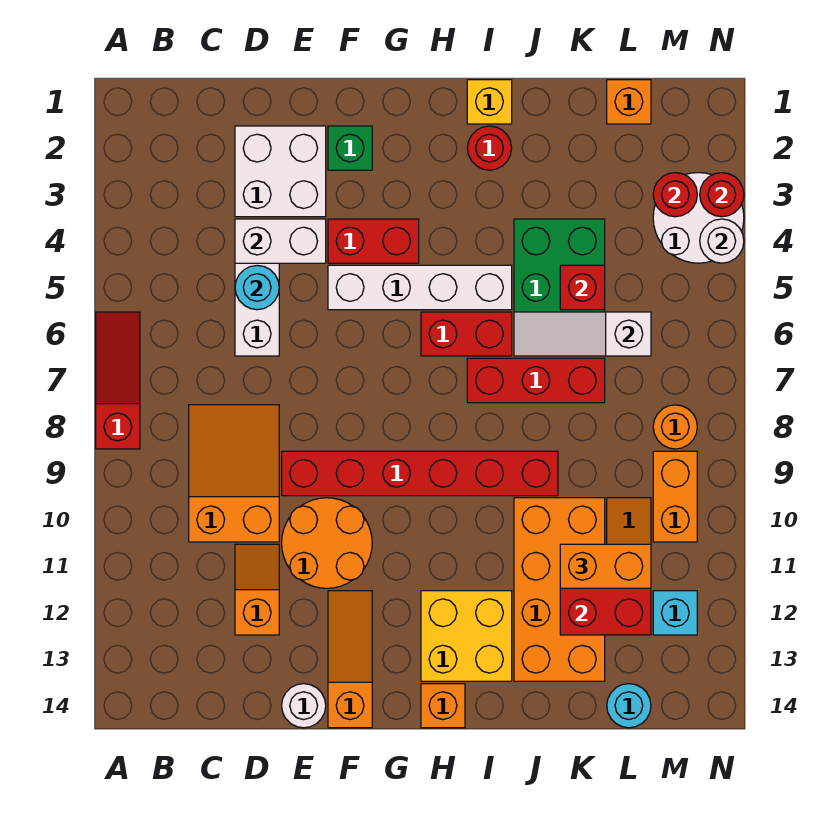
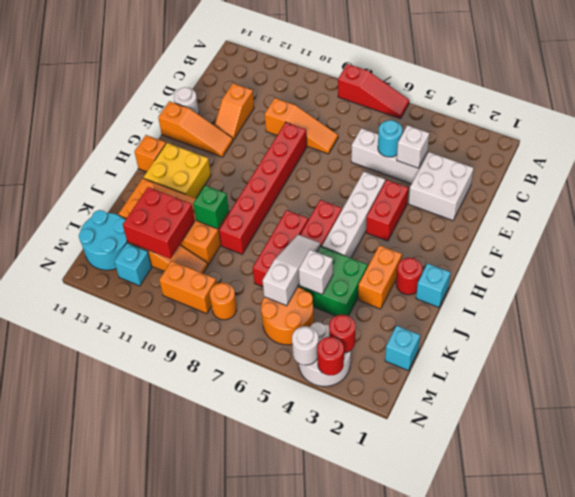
orange slope C8:D10 level 1 top 10 -> orange slope D8:D10 level 1 top 10
white brick D4:E4 level 2 -> white brick D4 level 2
orange slope D11:D12 level 1 top 12 -> orange slope D12:E12 level 1 top D
orange round brick E10:F11 level 1 -> orange round brick L5:M6 level 1
green brick F2 level 1 -> green brick J10 level 2
yellow brick I1 level 1 -> cyan brick I1 level 1
red brick K5 level 2 -> white brick K5 level 2
orange brick K11:L11 level 3 -> orange brick I3:J3 level 1
orange brick L1 level 1 -> cyan brick L1 level 1
cyan round brick L14 level 1 -> cyan round brick L13:M14 level 1

